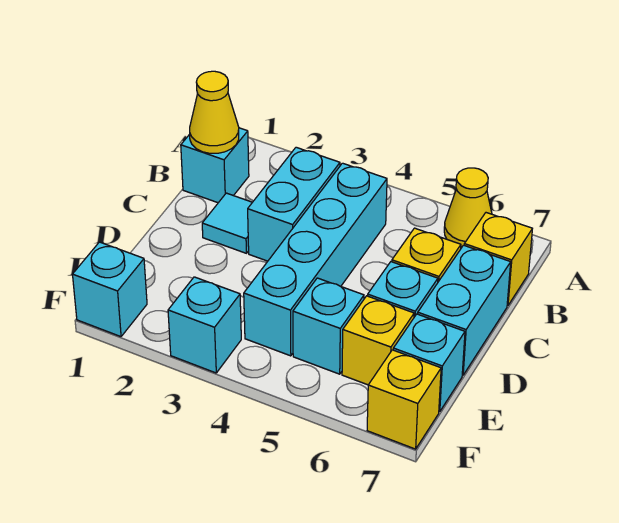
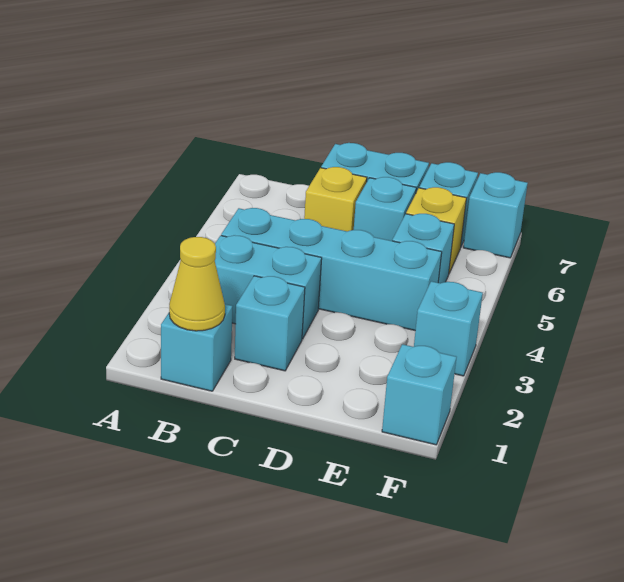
yellow cone A6 level 1 -> none
yellow brick B7 level 1 -> none
cyan tile C2 level 1 -> cyan brick C2 level 1
yellow brick F7 level 1 -> cyan brick F7 level 1

